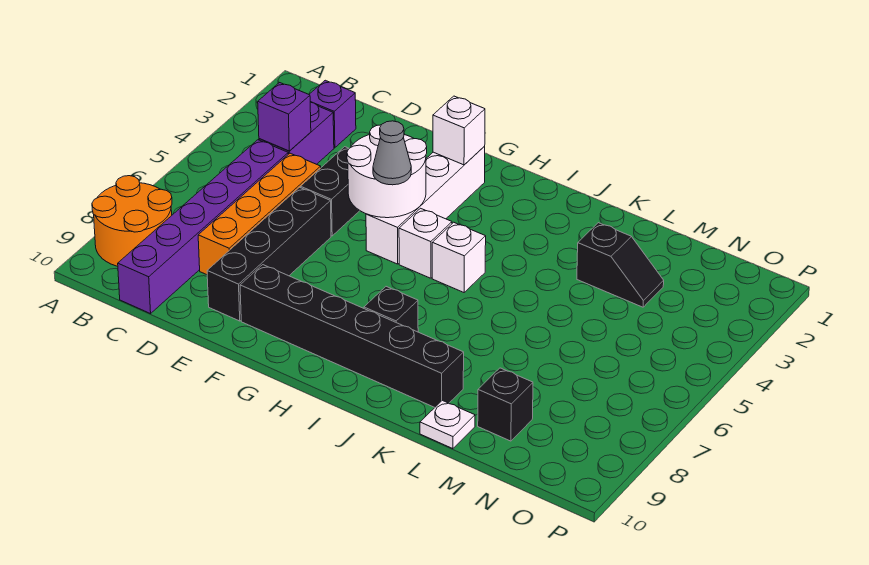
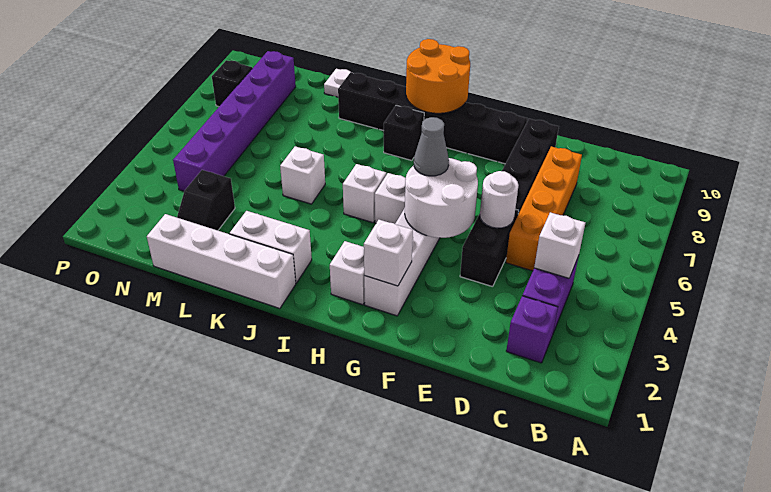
orange round brick A8:B9 level 1 -> orange round brick H9:I10 level 2
purple brick C4 level 2 -> white brick C4 level 2
purple brick C5:C10 level 1 -> purple brick N4:N9 level 1
none -> white round brick E5 level 2
none -> white brick H2 level 1
none -> white brick J1:M1 level 1
none -> white brick J2:K2 level 1
none -> white brick K5 level 1
black slope L3:M3 level 1 top L -> black slope M2:M3 level 1 top 3
black brick M9 level 1 -> black brick O8 level 1

